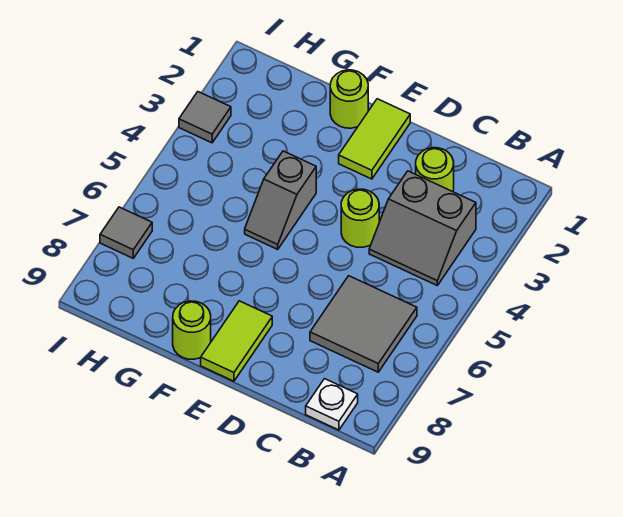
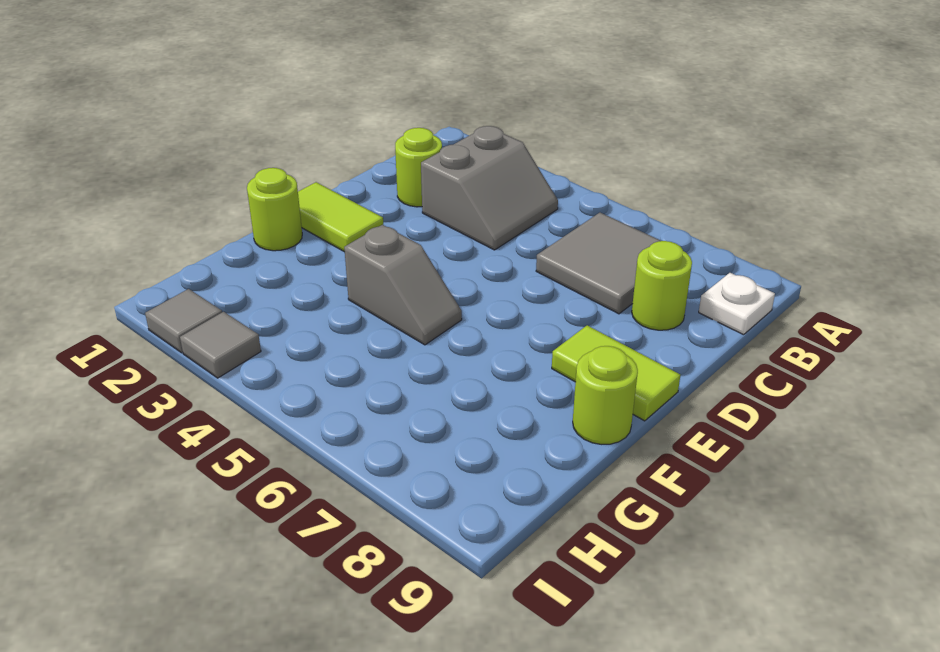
lime round brick D4 level 1 -> lime round brick C8 level 1
grey tile I7 level 1 -> grey tile I2 level 1

